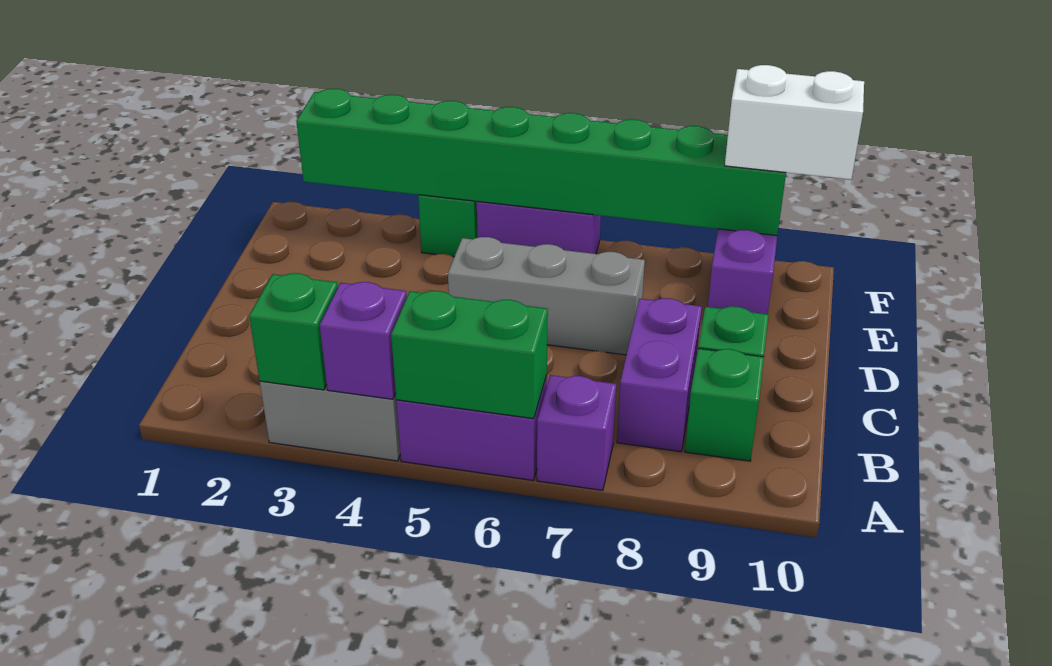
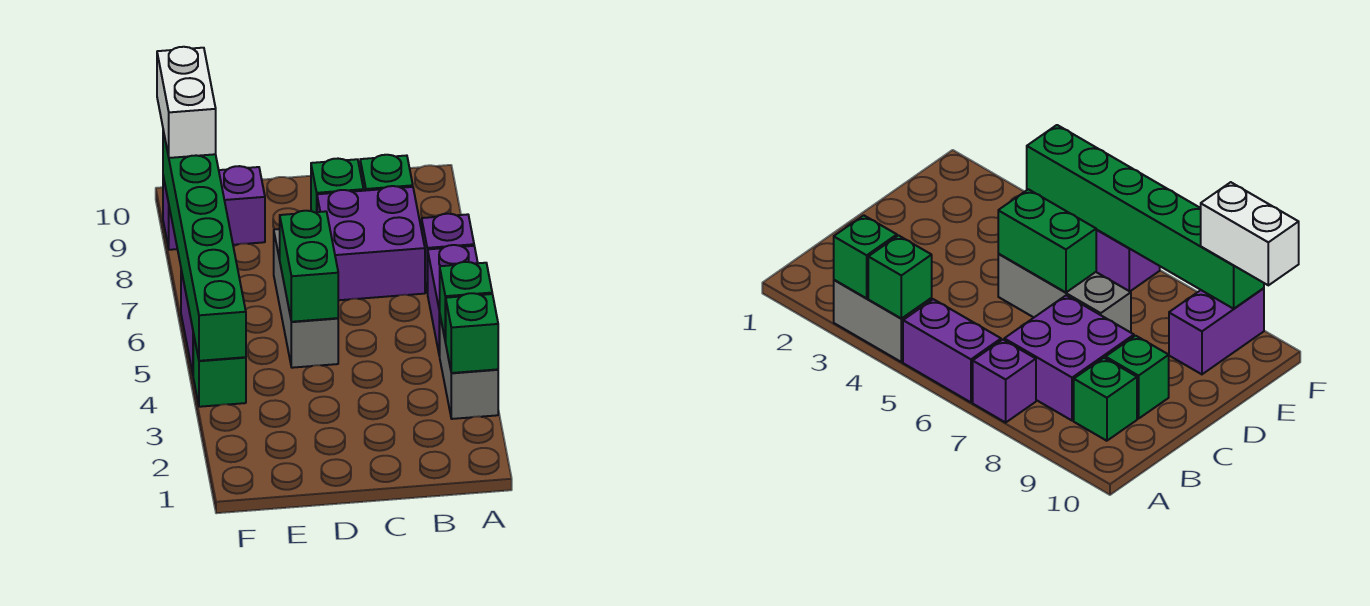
purple brick A4 level 2 -> green brick A4 level 2
green brick A5:A6 level 2 -> green brick D5:D6 level 2
purple brick B8:C8 level 1 -> purple brick B7:C8 level 1
green brick F2:F9 level 2 -> green brick F4:F9 level 2

